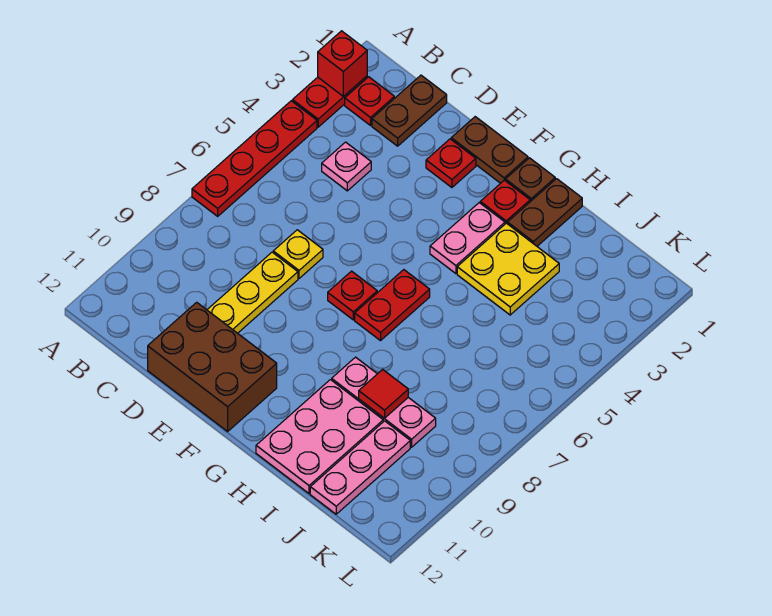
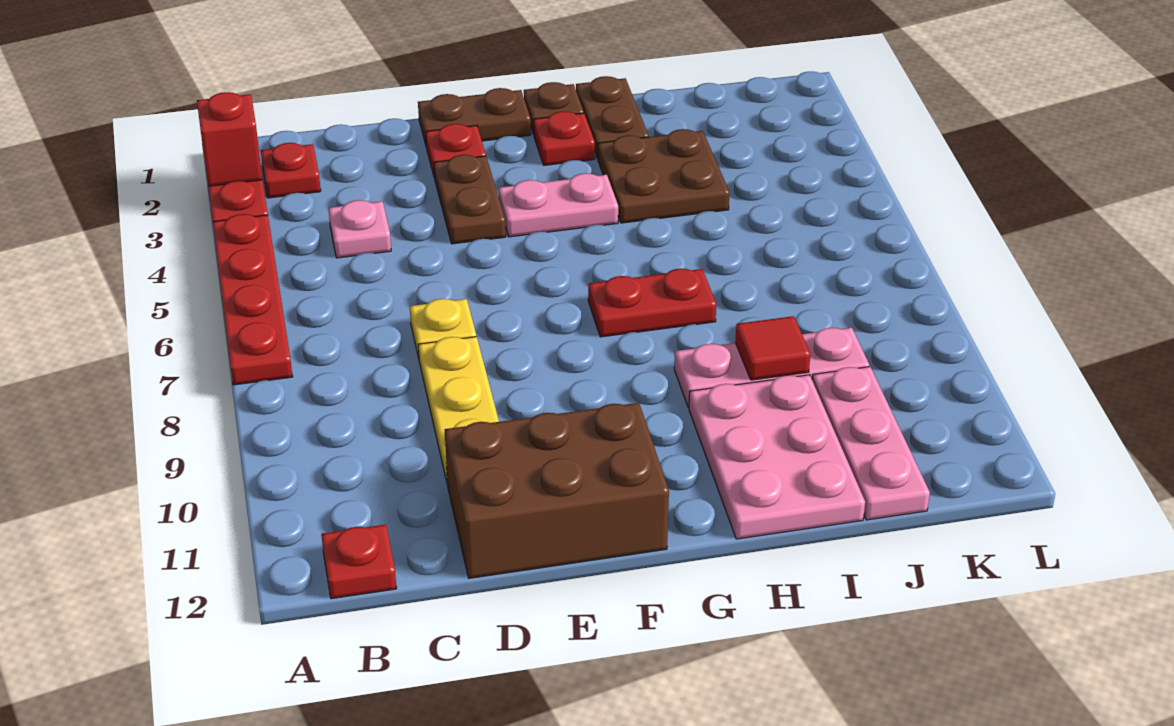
brown plate C1:C2 level 1 -> brown plate E3:E4 level 1
red plate F7 level 1 -> red plate B12 level 1
pink plate G3:G4 level 1 -> pink plate F4:G4 level 1
red plate G6:G7 level 1 -> red plate G7:H7 level 1
yellow plate H3:I4 level 1 -> brown plate H3:I4 level 1

